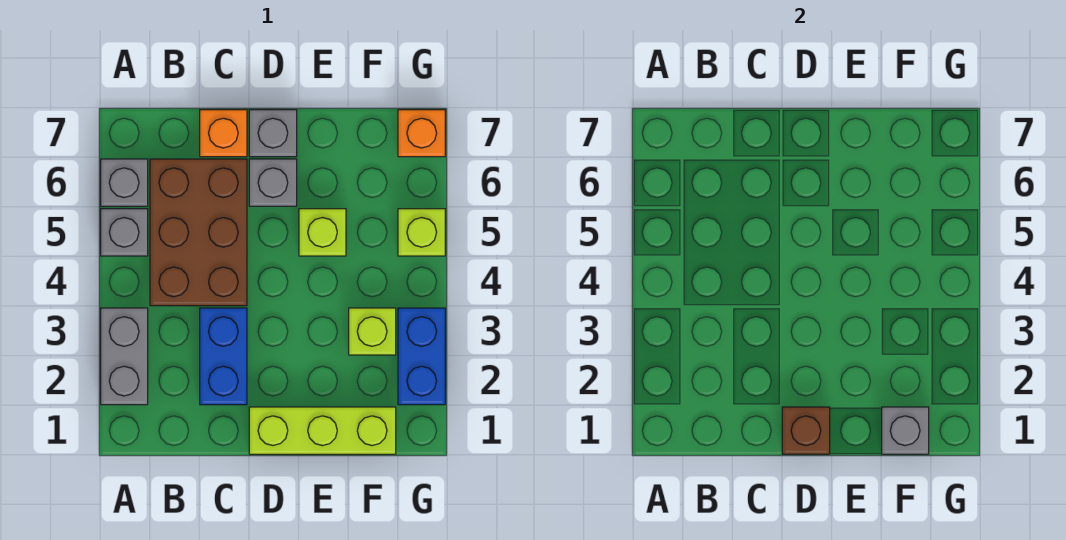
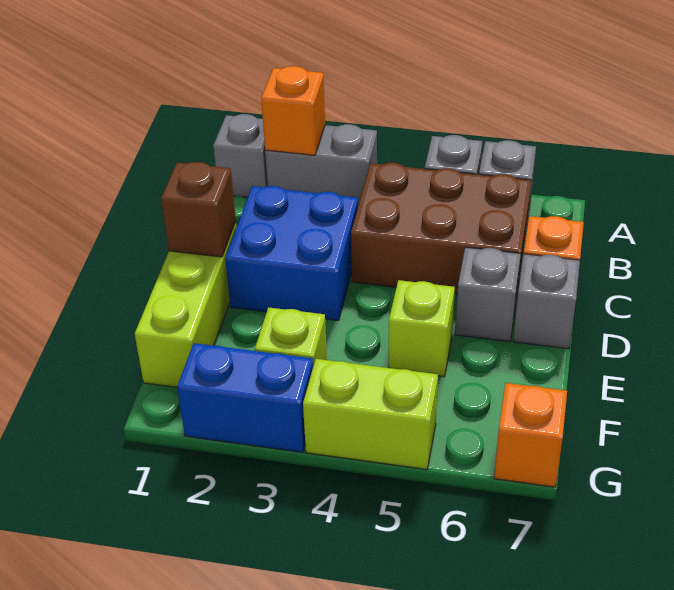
none -> orange brick A2 level 2
blue brick C2:C3 level 1 -> blue brick C2:D3 level 1
grey brick F1 level 2 -> grey brick A1 level 1
lime brick G5 level 1 -> lime brick G4:G5 level 1

